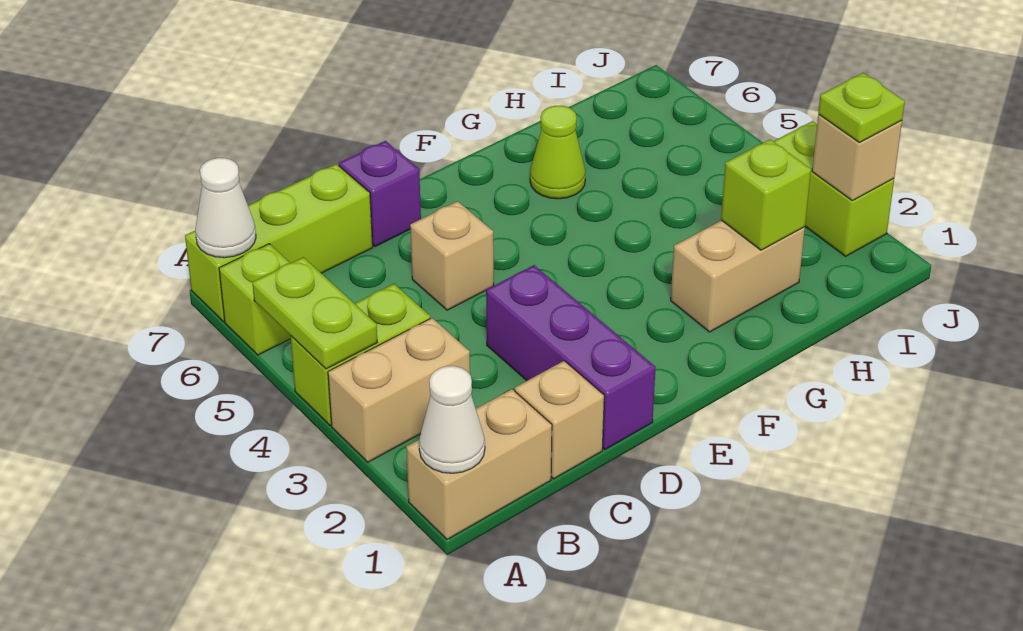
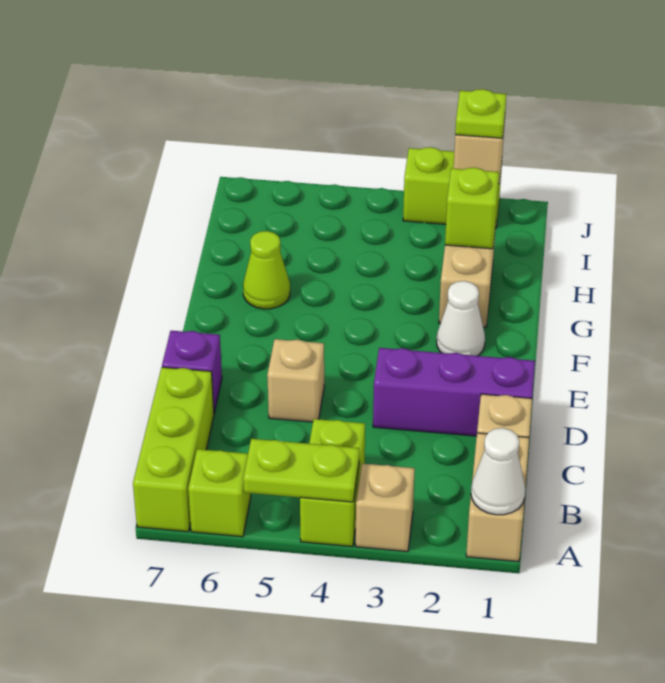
tan brick A3:B3 level 1 -> tan brick A3 level 1
white cone A7 level 2 -> white cone F2 level 1

